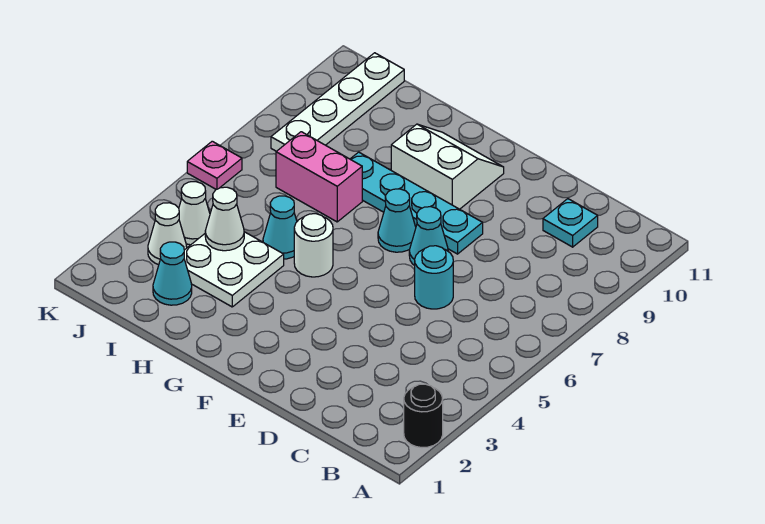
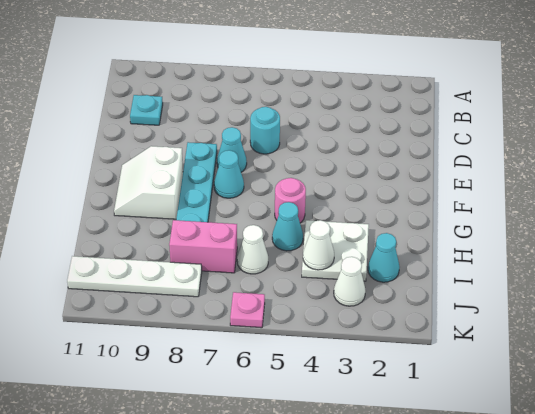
black round brick A2 level 1 -> none
white round brick G5 level 1 -> pink round brick G5 level 1
pink brick H7:I7 level 1 -> pink brick I7:I8 level 1
white cone J4 level 1 -> white cone I6 level 1

